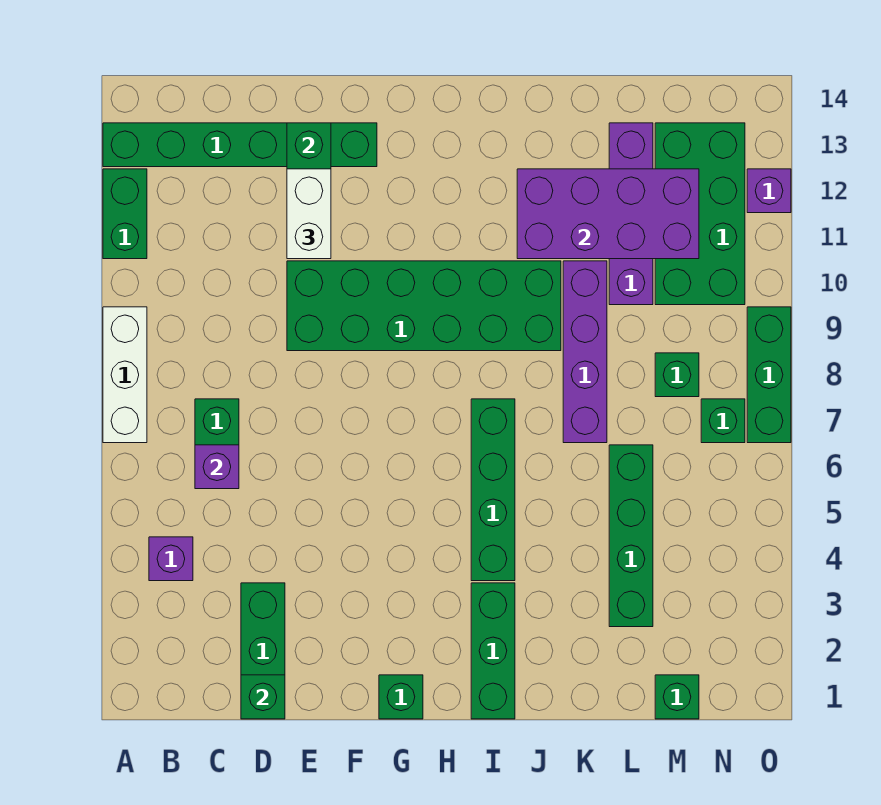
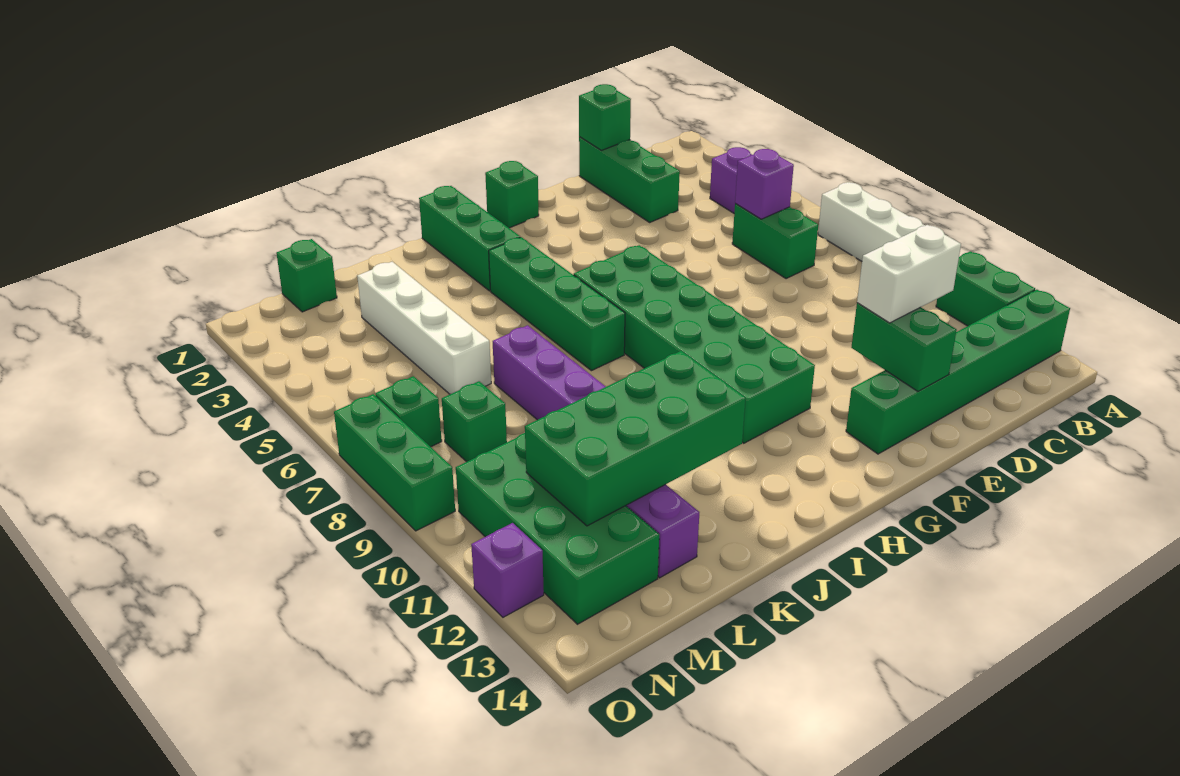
green brick E9:J10 level 1 -> green brick G6:H11 level 1
white brick E11:E12 level 3 -> white brick D12:E12 level 3
purple brick J11:M12 level 2 -> green brick J11:M12 level 2
green brick L3:L6 level 1 -> white brick L3:L6 level 1

